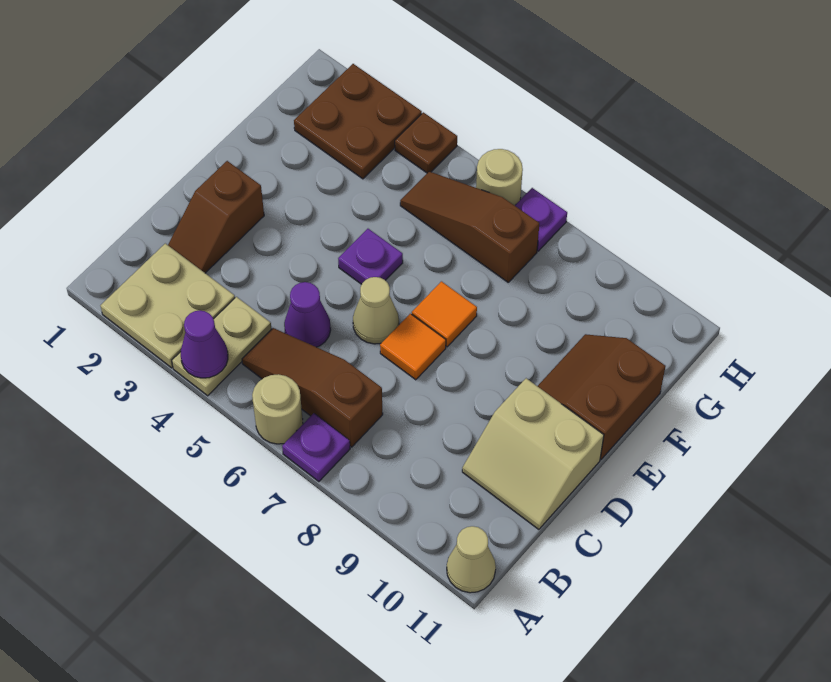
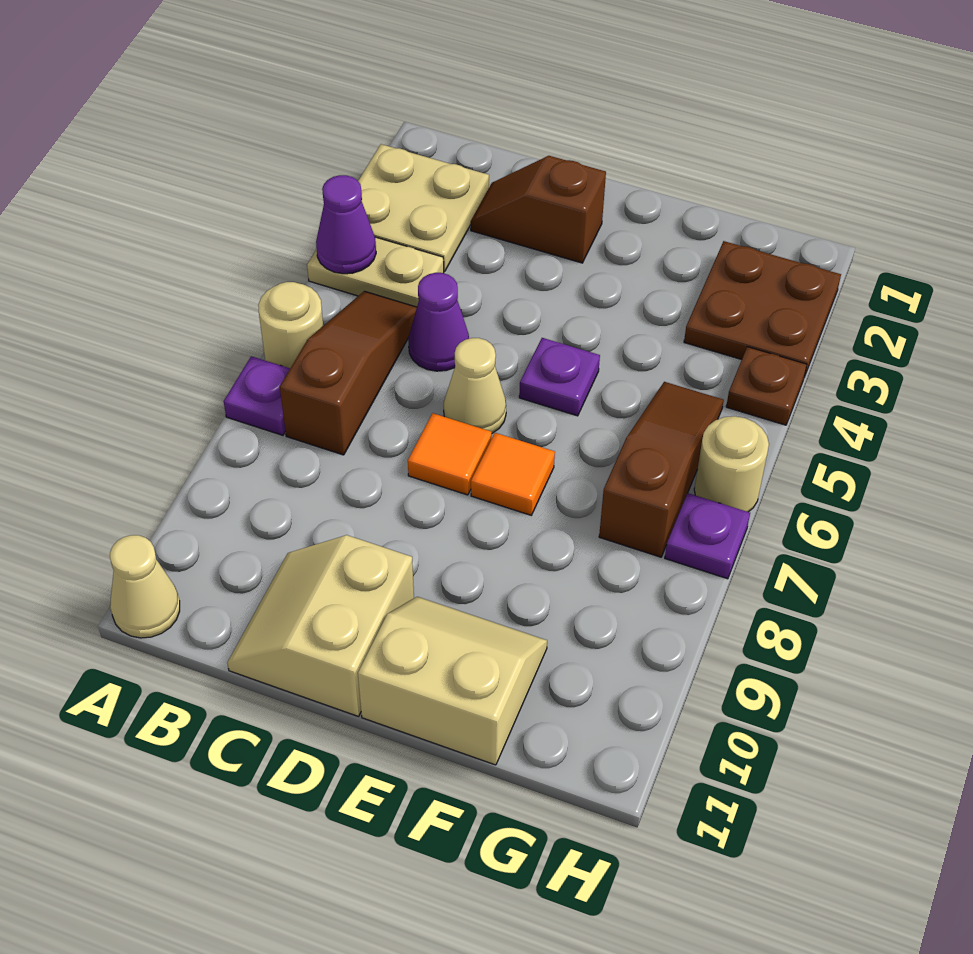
brown slope E10:F11 level 1 top 11 -> tan slope E10:F11 level 1 top 11

